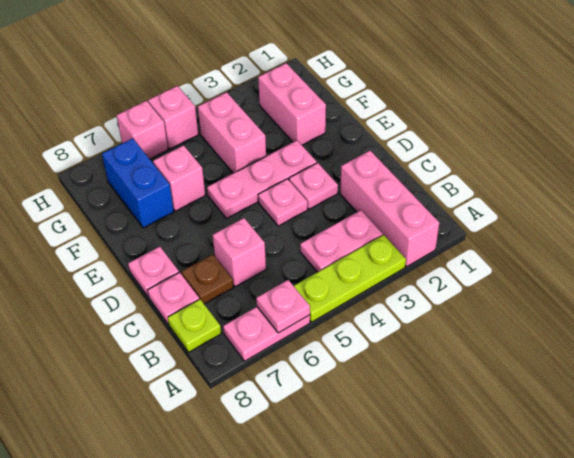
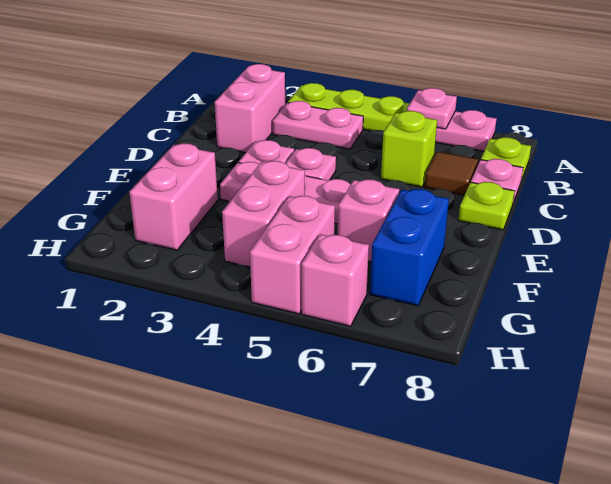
pink brick A2:C2 level 1 -> pink brick B2:C2 level 1
pink brick C6 level 1 -> lime brick C6 level 1
brown plate C7 level 1 -> brown tile C7 level 1
pink plate D8 level 1 -> lime plate D8 level 1
pink brick H5 level 1 -> pink brick G5:H5 level 1

